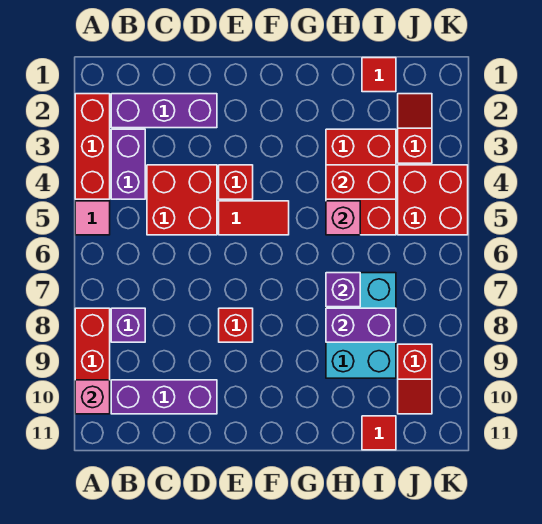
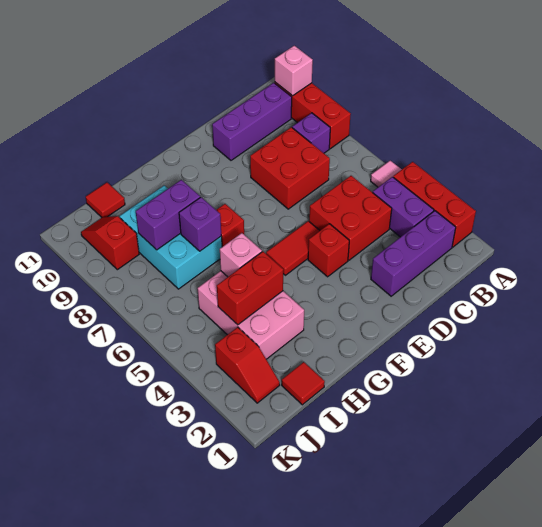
red brick E8 level 1 -> red brick G7 level 1
red brick H3:I5 level 1 -> pink brick H3:I5 level 1
red brick J4:K5 level 1 -> red brick C7:D8 level 1

